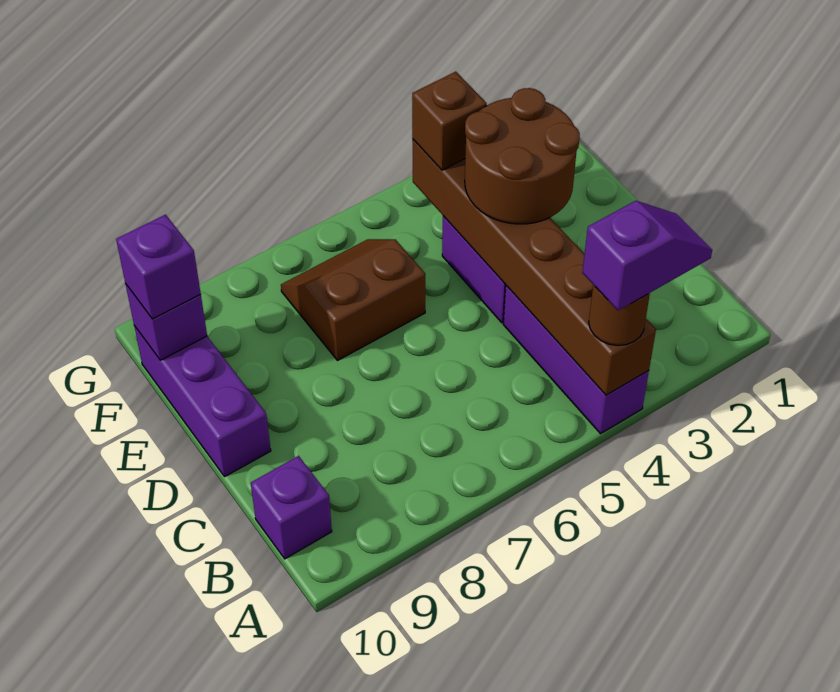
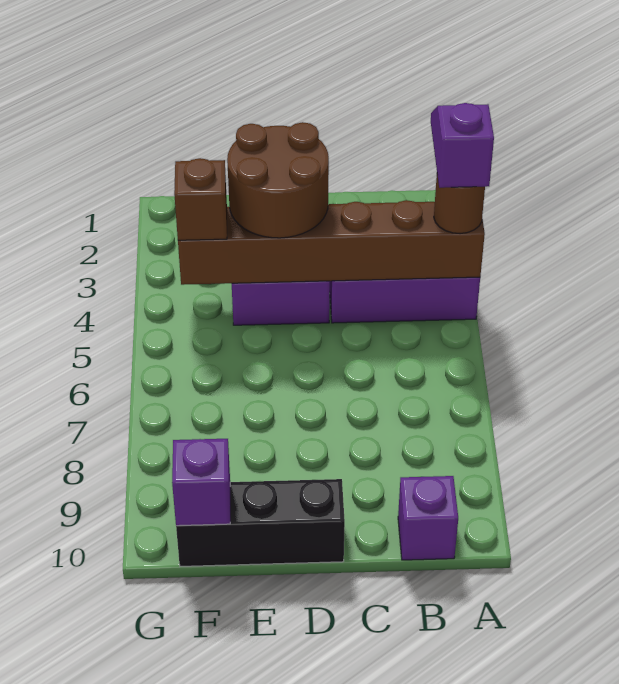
purple brick D10:F10 level 1 -> black brick D10:F10 level 1
brown slope E6:F7 level 1 top E -> none
purple brick F10 level 3 -> none

